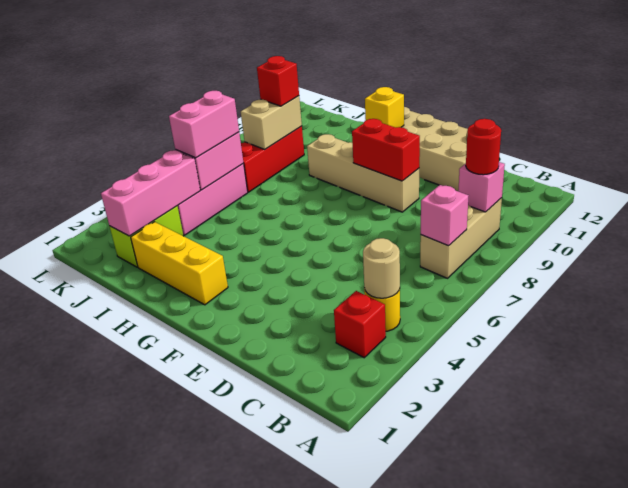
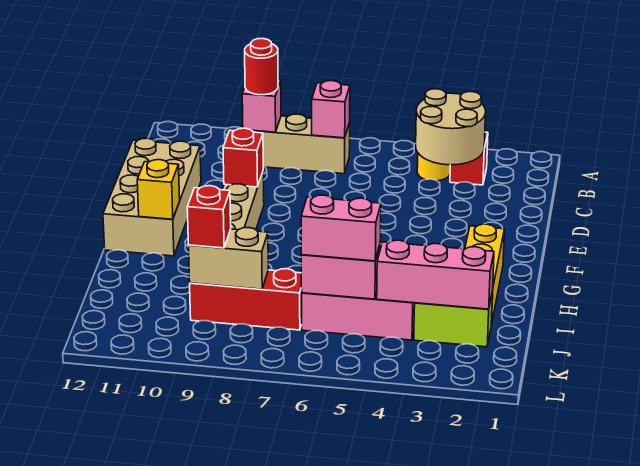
tan round brick B4 level 2 -> tan round brick B3:C4 level 2
red brick E9:F9 level 2 -> red brick E9 level 2

